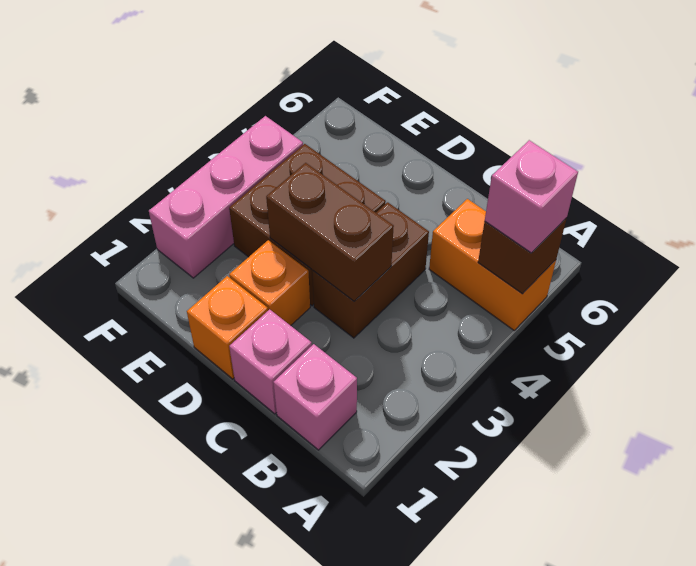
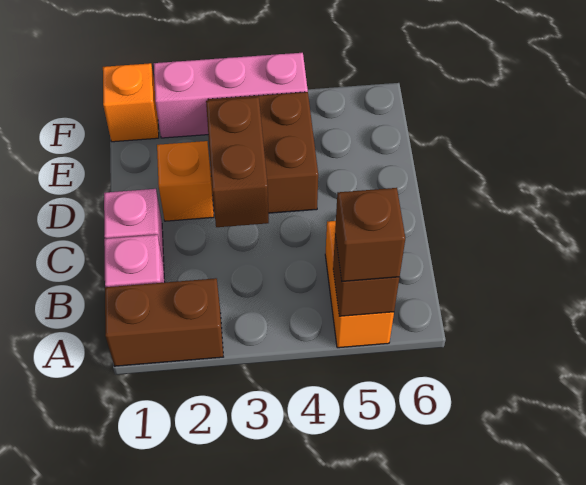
pink brick A5 level 3 -> brown brick A5 level 3
brown brick C3:C4 level 1 -> brown brick A1:A2 level 1
orange brick D1 level 1 -> orange brick F1 level 1

